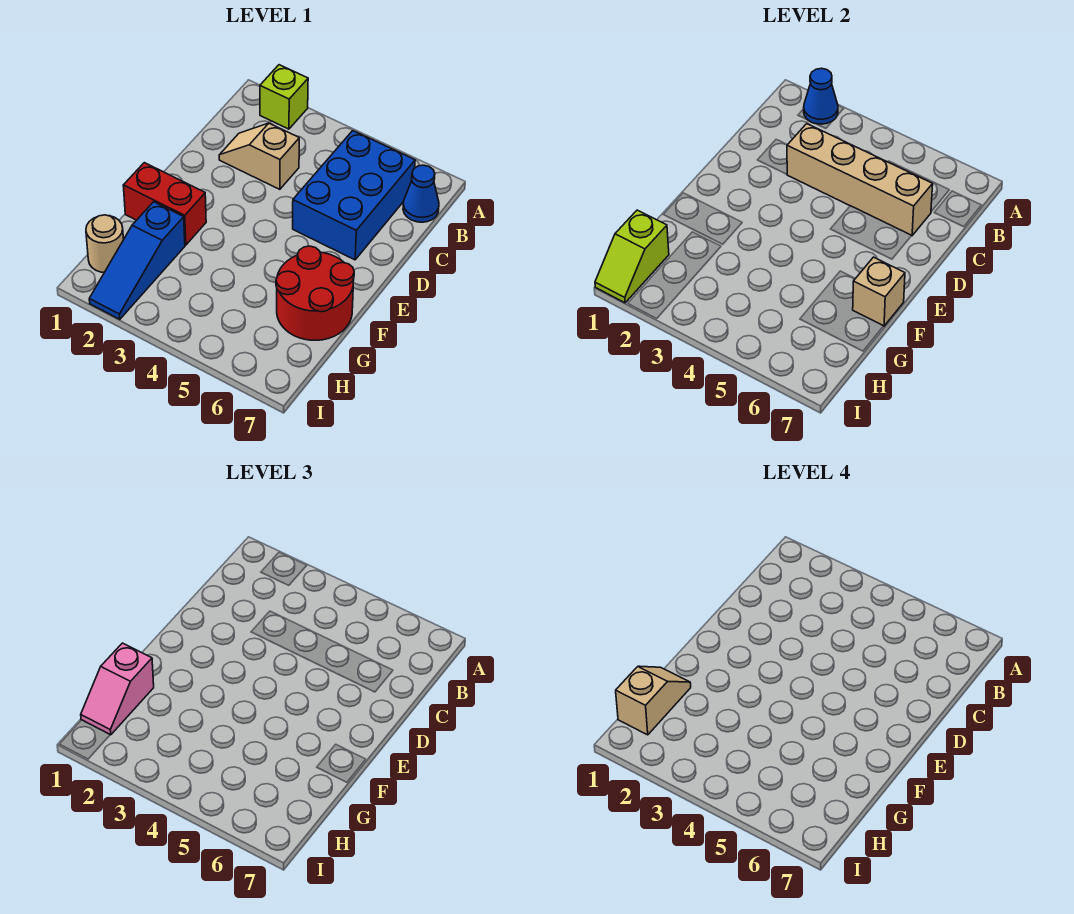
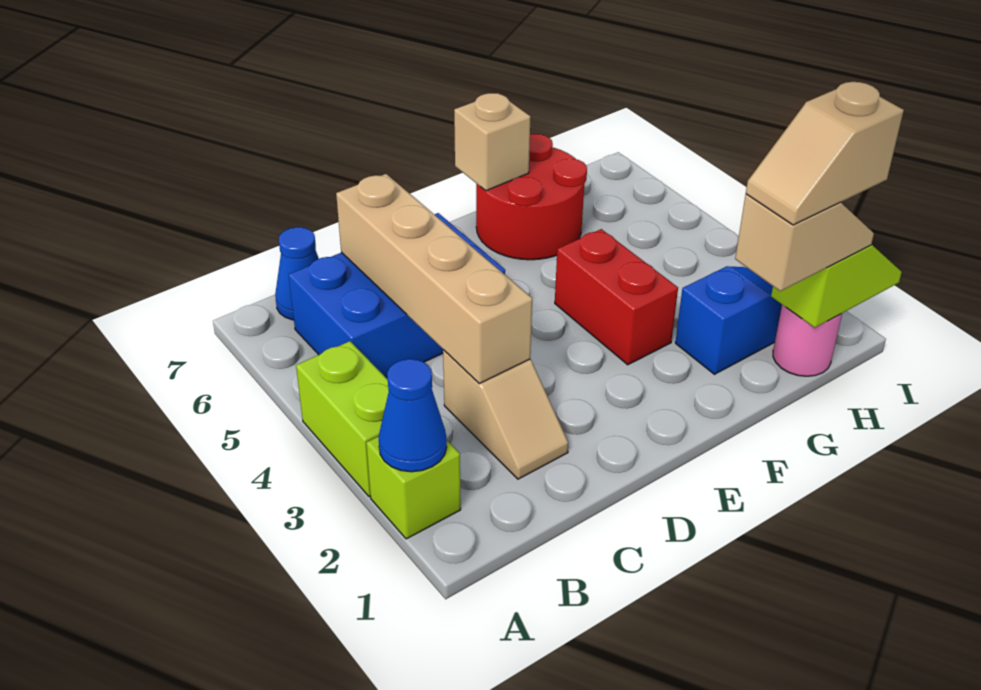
none -> lime brick A3:A4 level 1
red brick F1:F2 level 1 -> red brick F3:F4 level 1
pink slope G1:H1 level 3 top G -> tan slope G1:H1 level 3 top G
tan round brick H1 level 1 -> pink round brick H1 level 1

